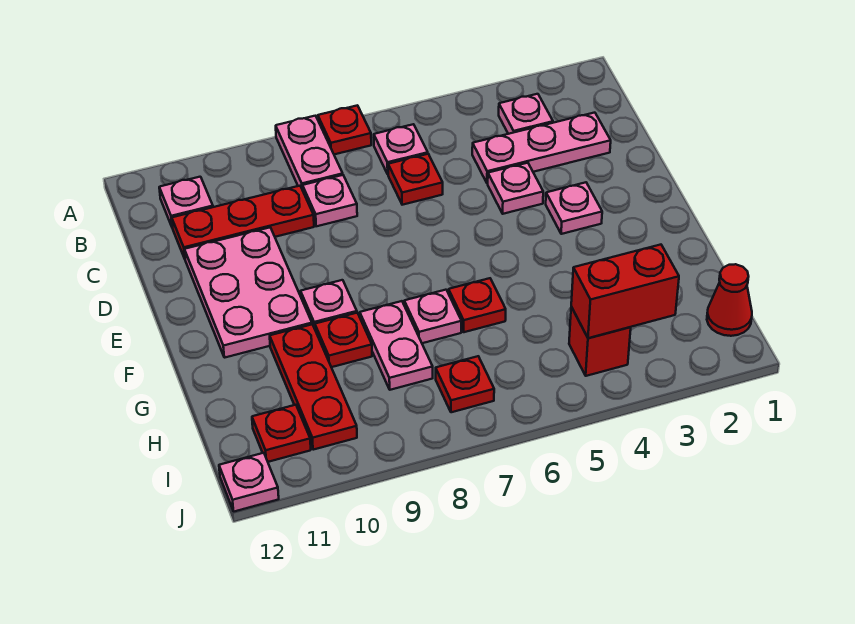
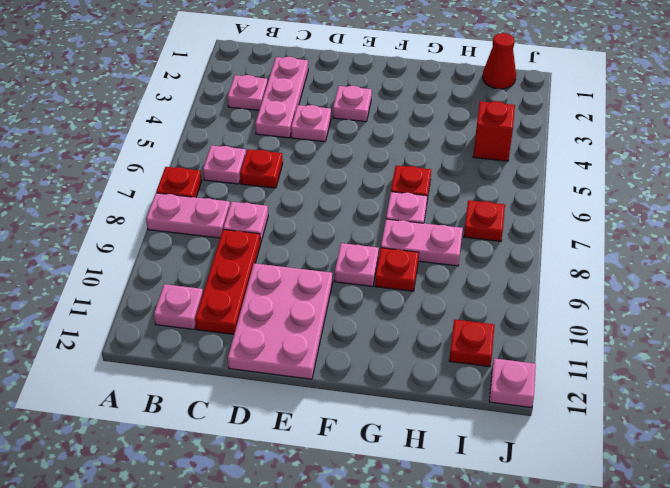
pink plate D10:F11 level 1 -> pink plate D10:E12 level 1
red plate G10:I10 level 1 -> none
red brick I3:I4 level 2 -> none

